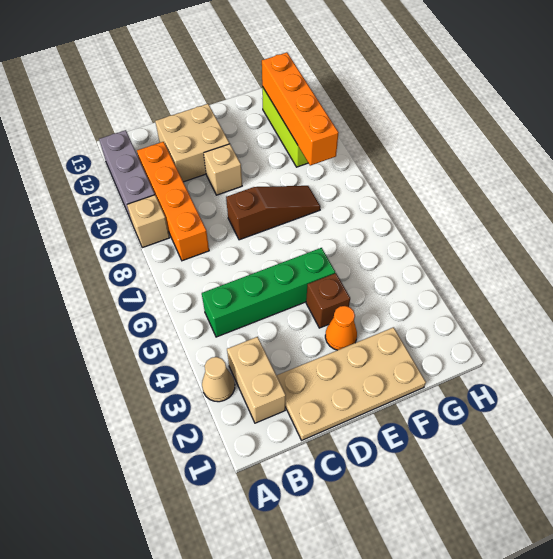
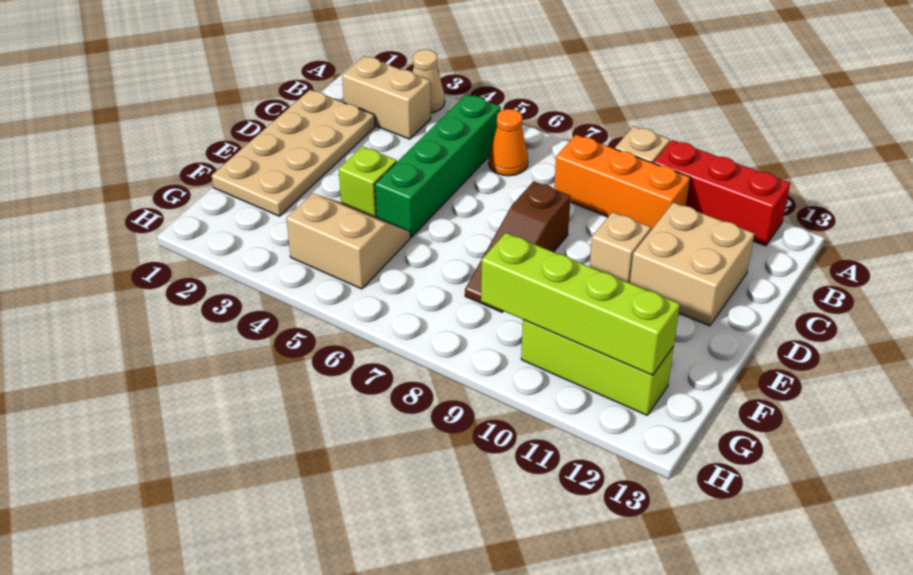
grey brick A10:A12 level 1 -> red brick A10:A12 level 1
orange brick B8:B11 level 1 -> orange brick B8:B10 level 1
orange cone E3 level 1 -> orange cone B6 level 1
brown brick E4 level 1 -> lime brick E4 level 1
none -> tan slope F4:G5 level 1 top G
orange brick G9:G12 level 2 -> lime brick G9:G12 level 2

